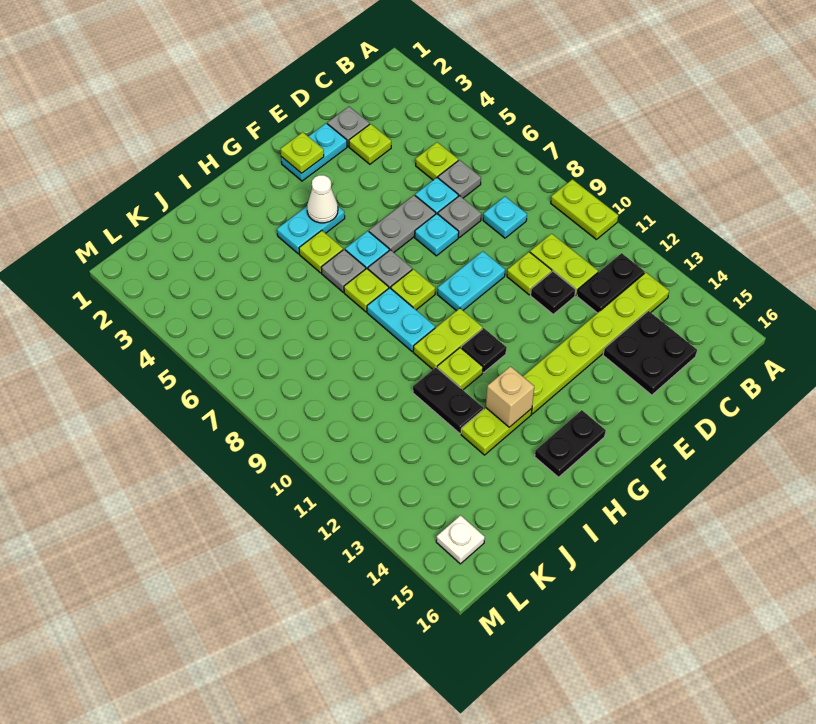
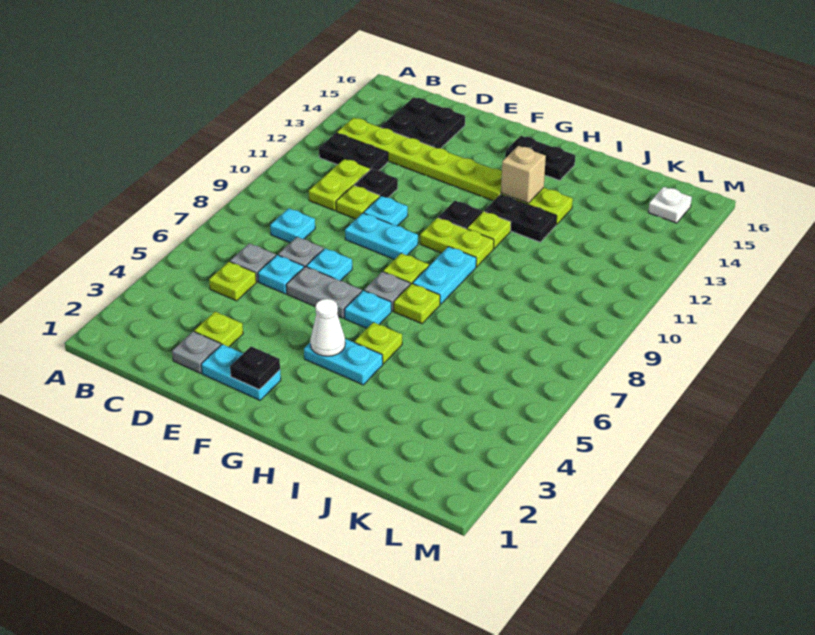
lime plate A9:A10 level 1 -> none
none -> cyan plate E10 level 1
lime plate F2 level 2 -> black plate F2 level 2
grey plate H6 level 1 -> none
black plate I11:I12 level 1 -> black plate H12:I12 level 1

